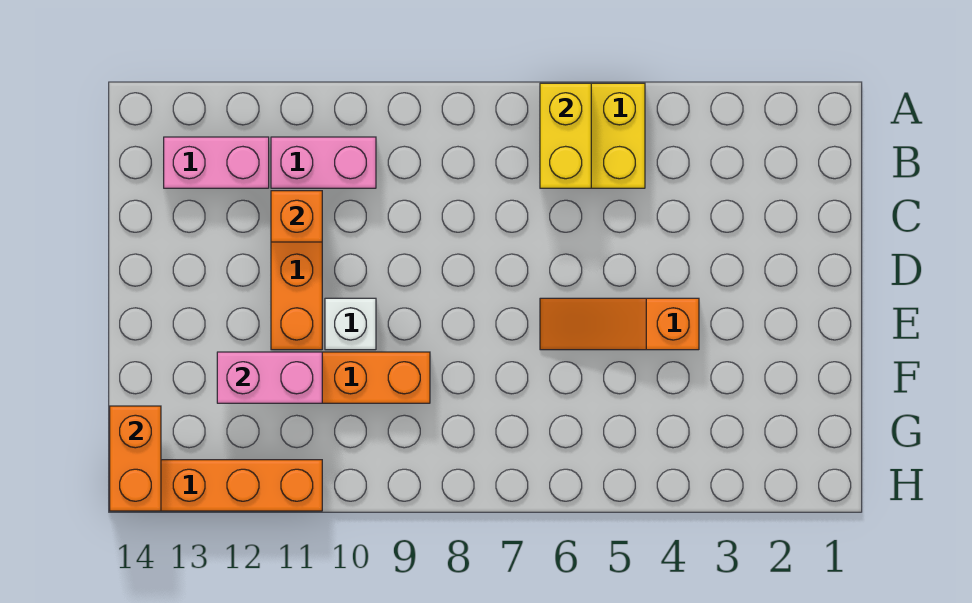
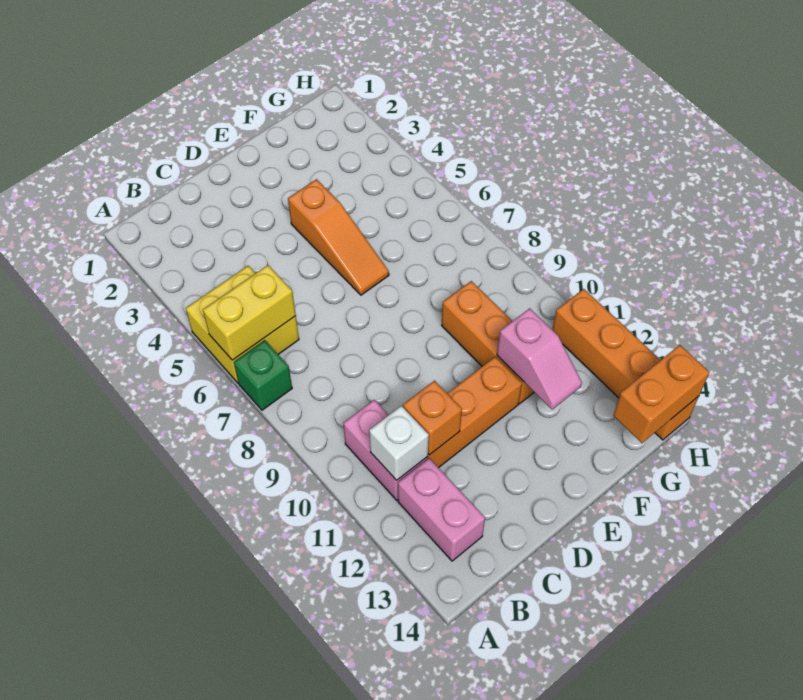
none -> green brick A7 level 1
white brick E10 level 1 -> white brick B11 level 2
pink brick F11:F12 level 2 -> pink slope F11:F12 level 2 top 11

